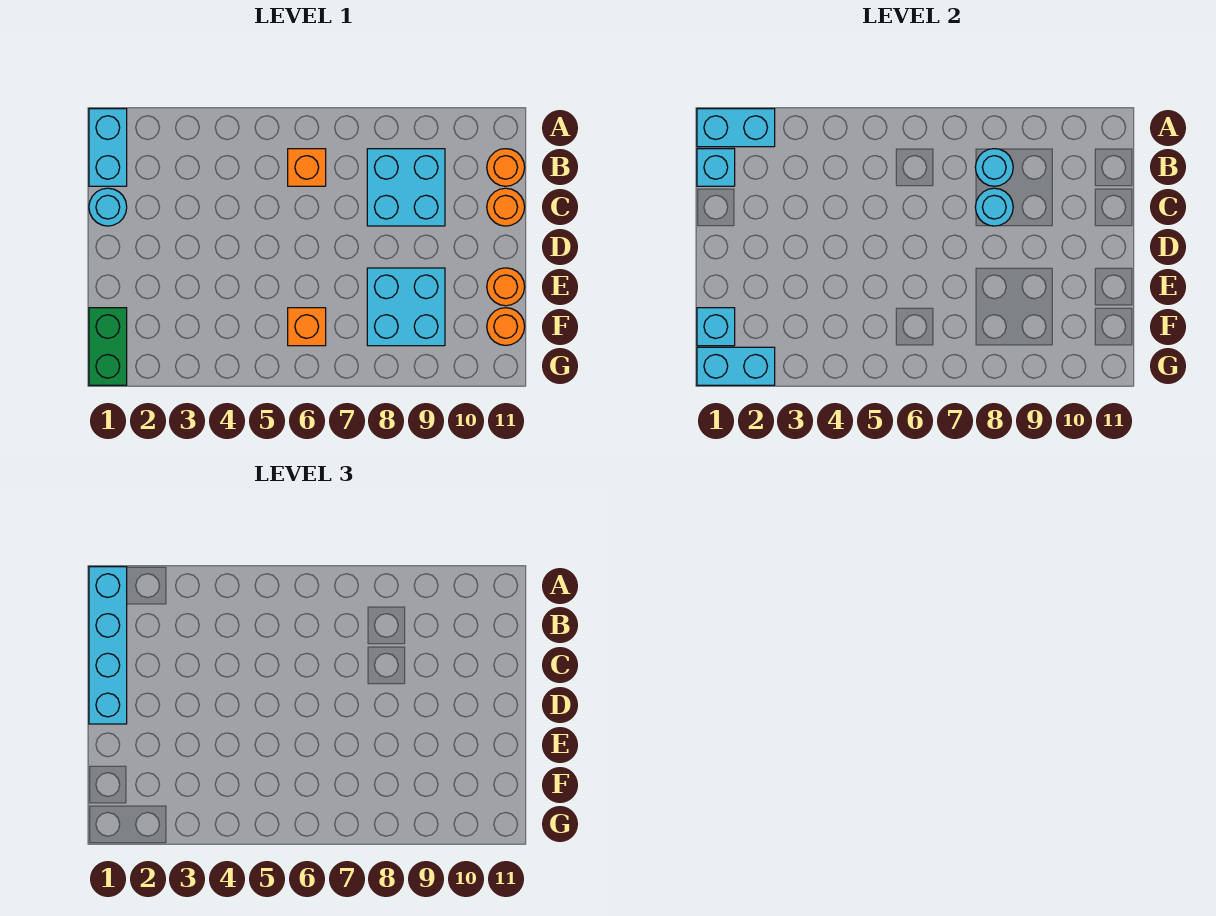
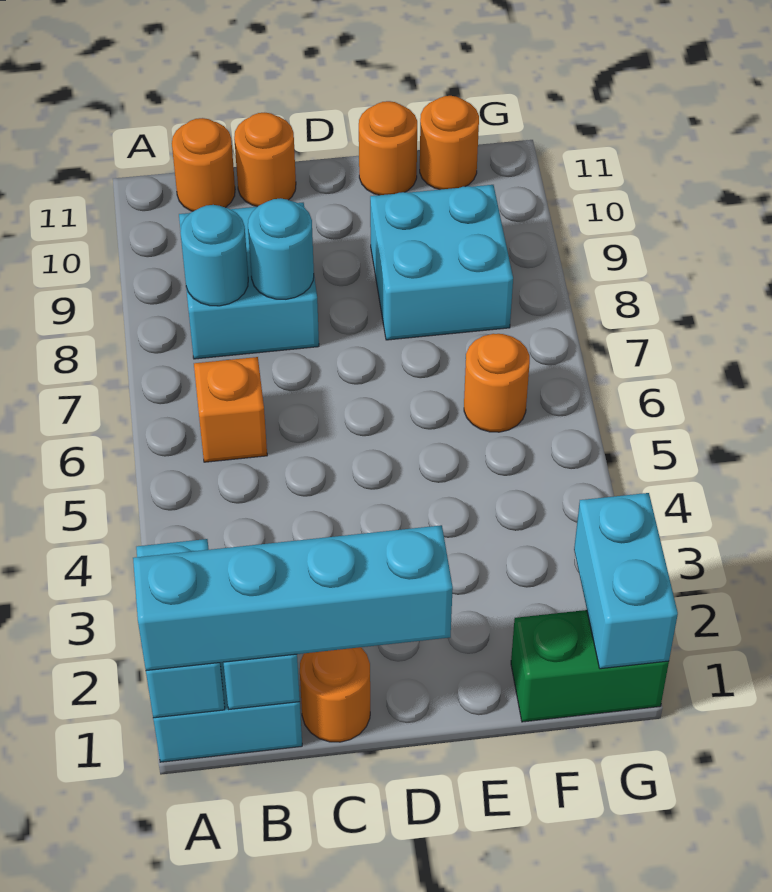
cyan round brick C1 level 1 -> orange round brick C1 level 1
cyan brick F1 level 2 -> none
orange brick F6 level 1 -> orange round brick F6 level 1

